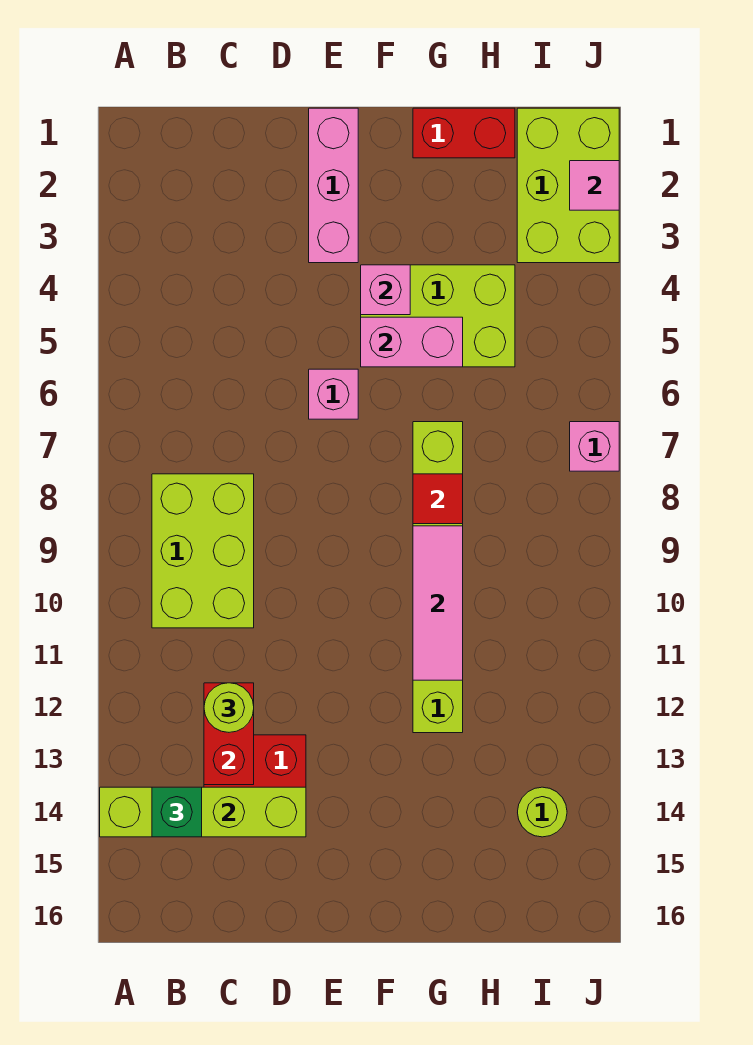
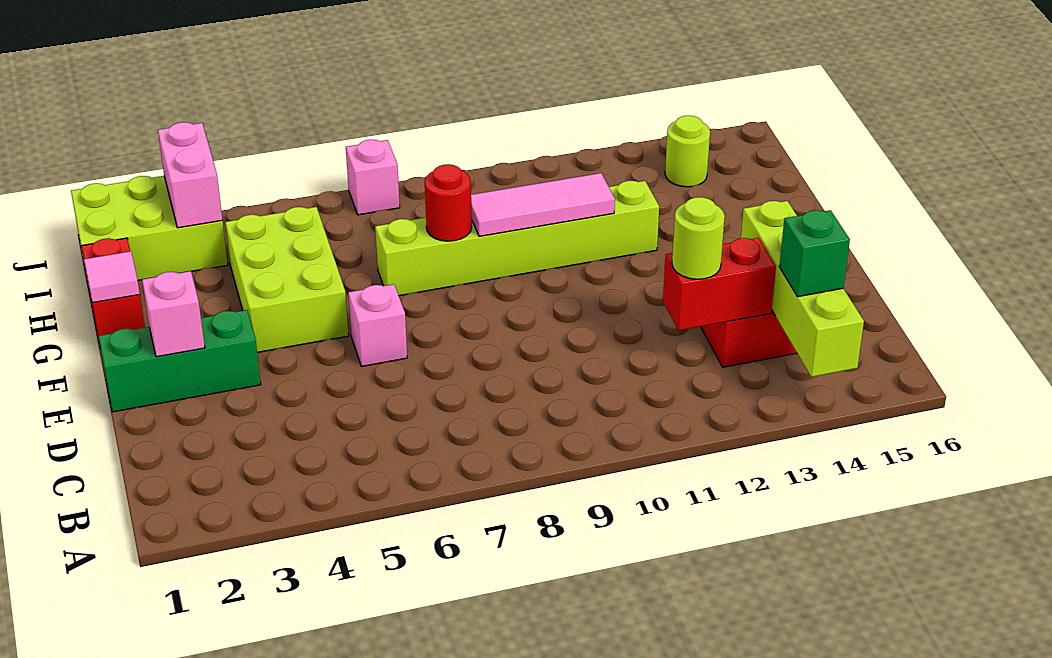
lime brick B8:C10 level 1 -> none
pink brick E1:E3 level 1 -> green brick E1:E3 level 1
pink brick F4 level 2 -> pink brick E2 level 2
pink brick F5:G5 level 2 -> pink brick I3:J3 level 2
red tile G8 level 2 -> red round brick G8 level 2
pink tile J2 level 2 -> pink tile G1 level 2

